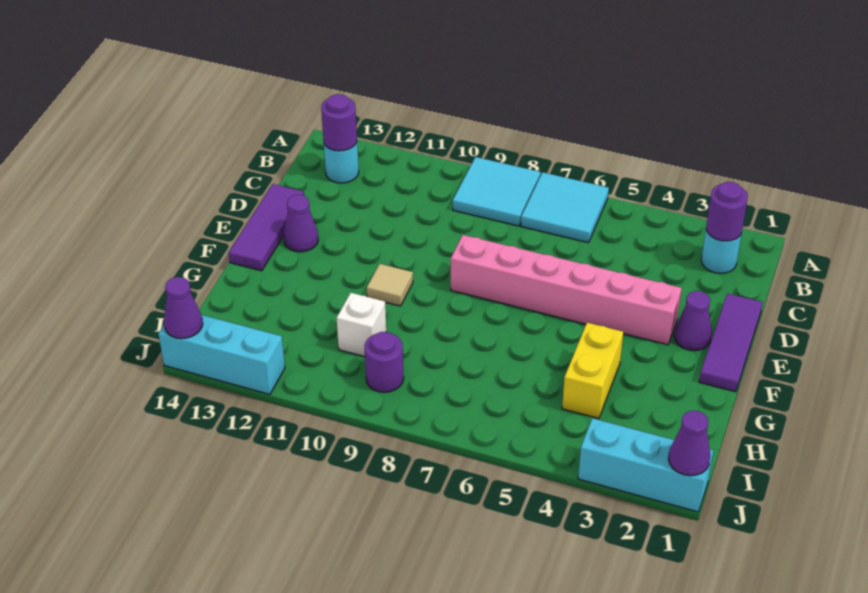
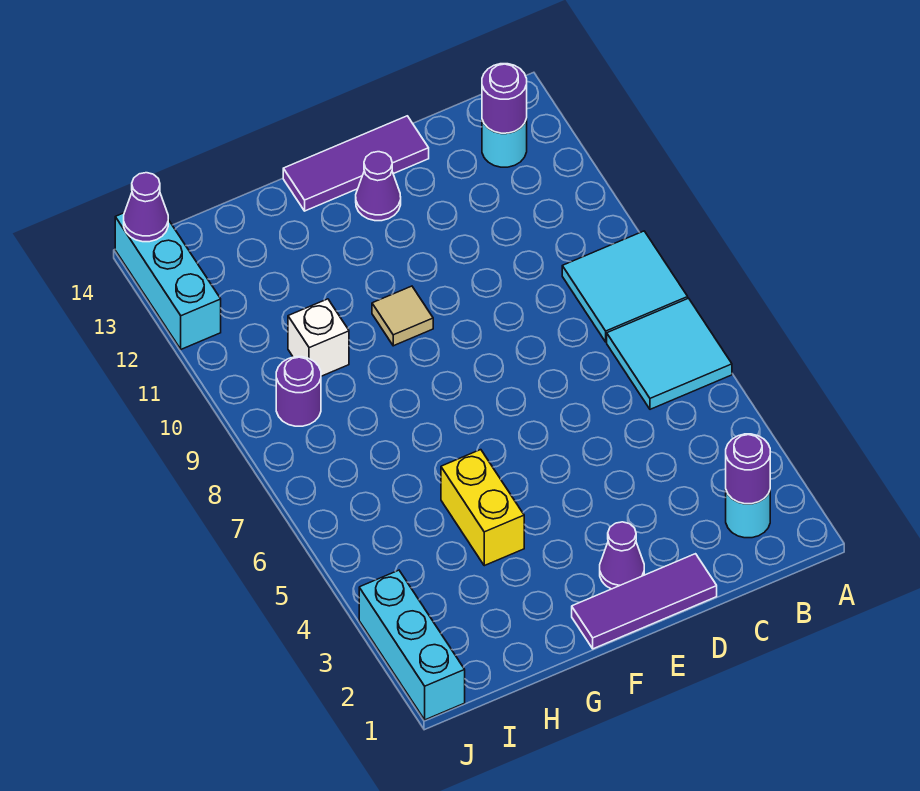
pink brick E3:E8 level 1 -> none
yellow brick G4:H4 level 1 -> yellow brick G4:G5 level 1
purple cone J1 level 2 -> none

